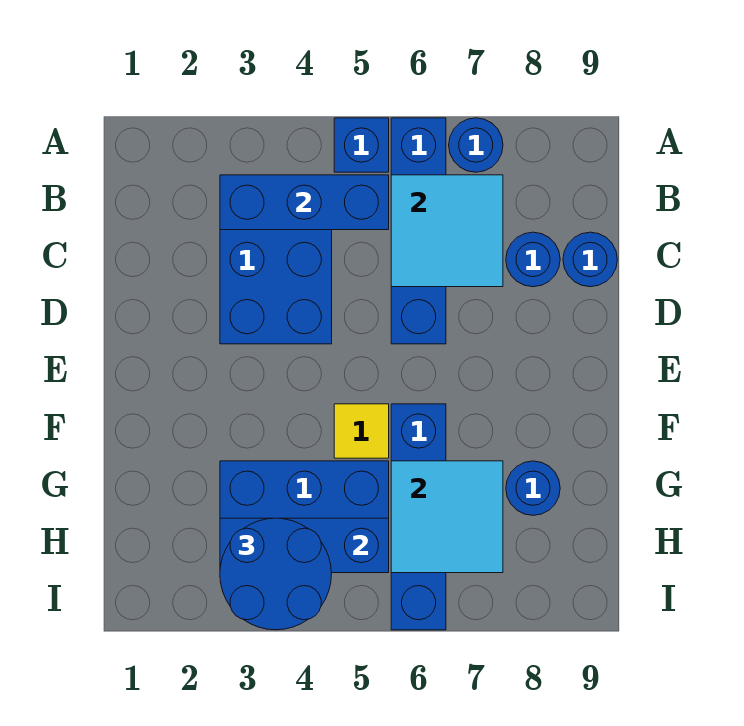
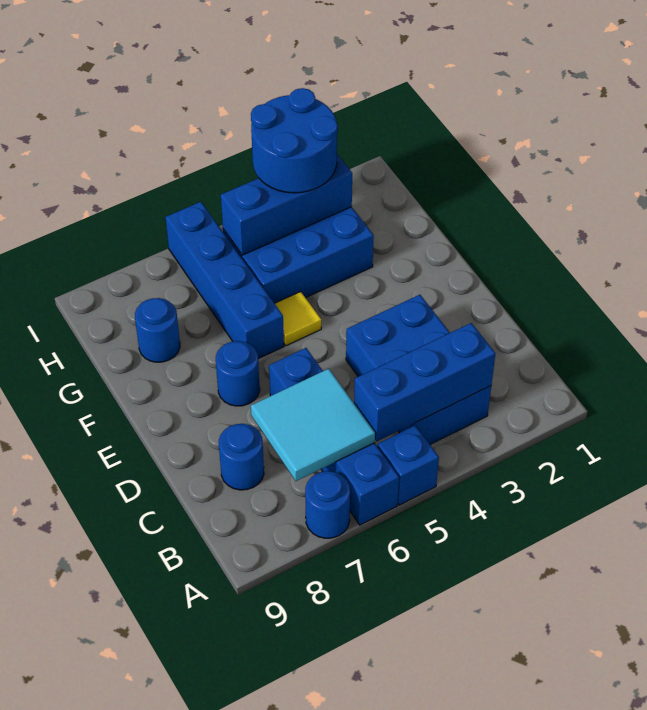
blue round brick C9 level 1 -> blue round brick E7 level 1
cyan tile G6:H7 level 2 -> none

